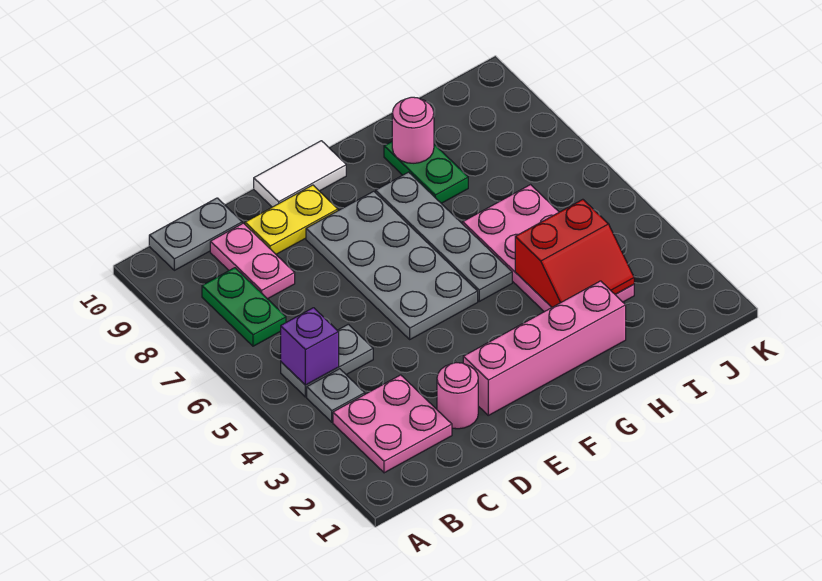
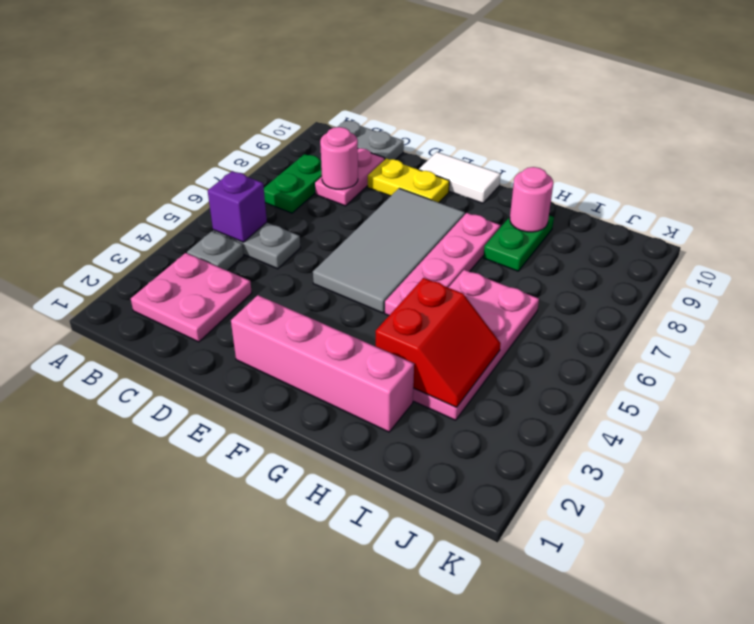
pink round brick D2 level 1 -> pink round brick C8 level 2
grey plate E5:F8 level 1 -> grey tile E5:F8 level 1
grey plate G5:G8 level 1 -> pink plate G5:G8 level 1
red slope H3:I4 level 2 top 4 -> red slope H3:I4 level 2 top H

